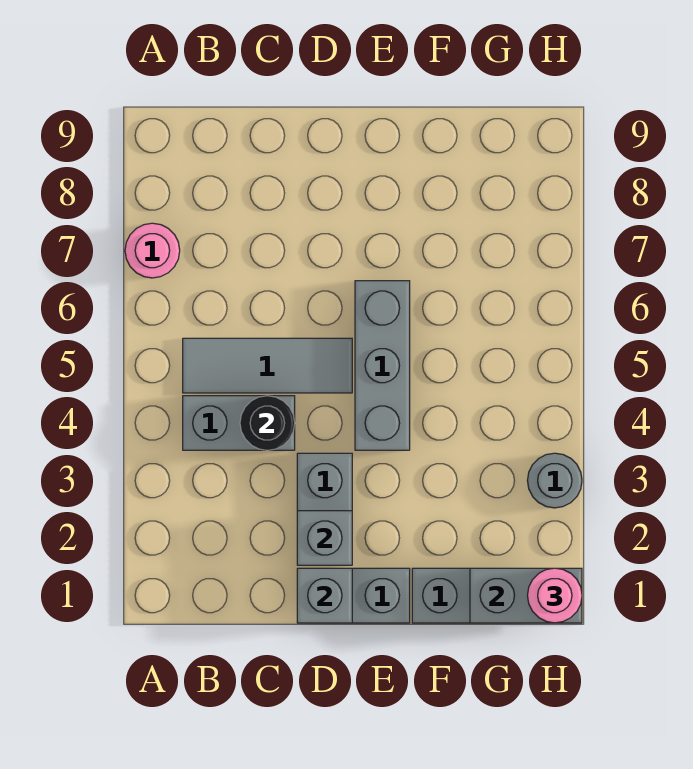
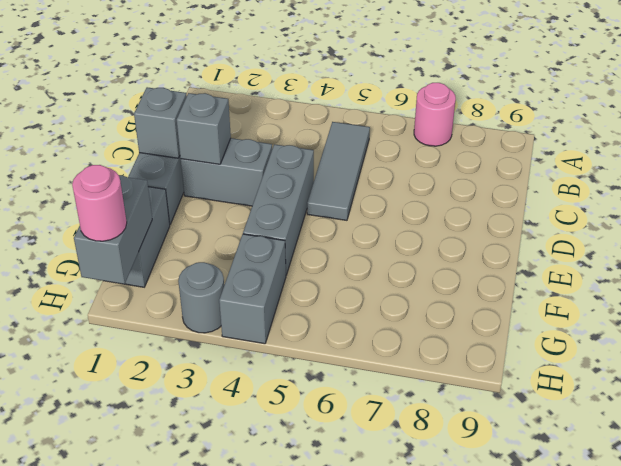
grey brick B4:C4 level 1 -> grey brick G4:H4 level 1
black round brick C4 level 2 -> none
grey brick E4:E6 level 1 -> grey brick D4:F4 level 1

